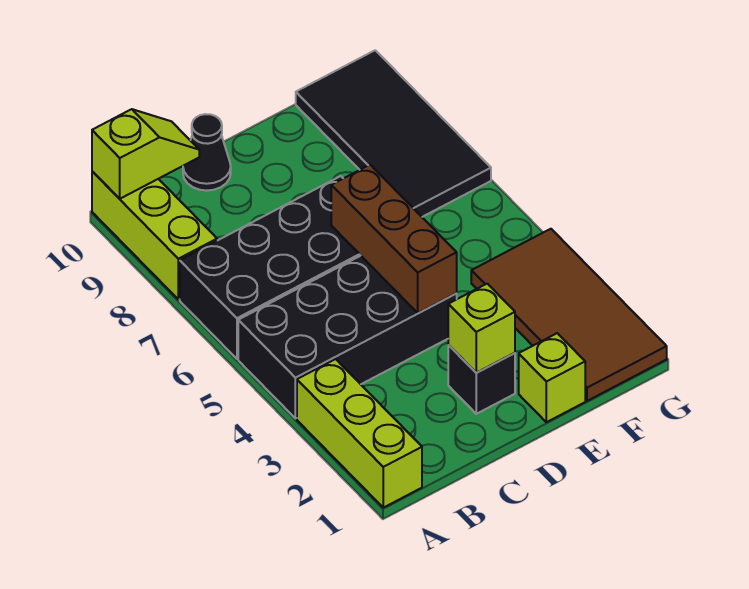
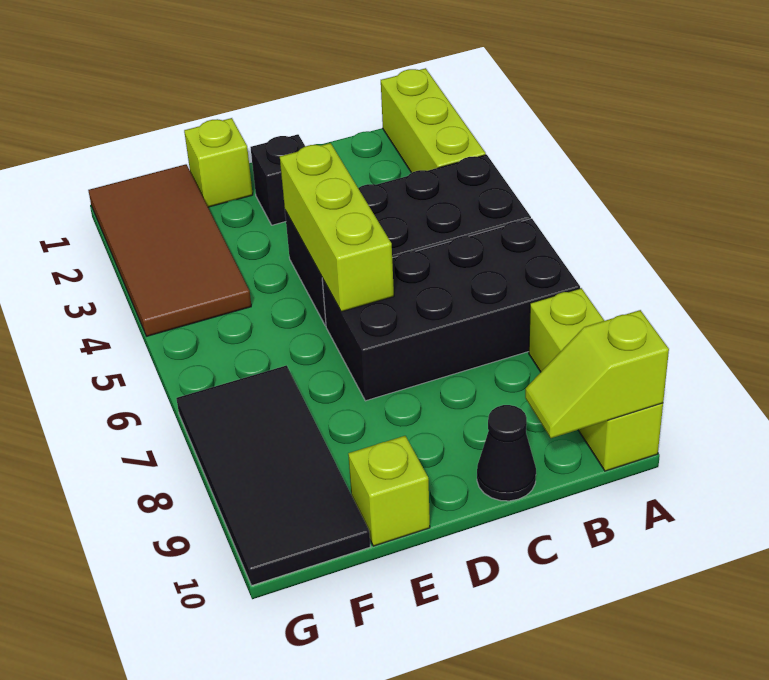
lime brick D2 level 2 -> lime brick E10 level 1
brown brick D4:D6 level 2 -> lime brick D4:D6 level 2

